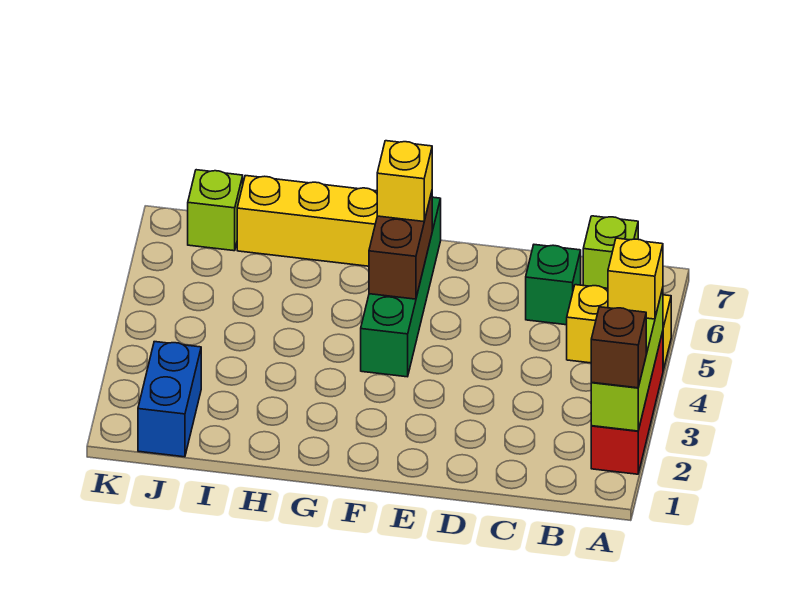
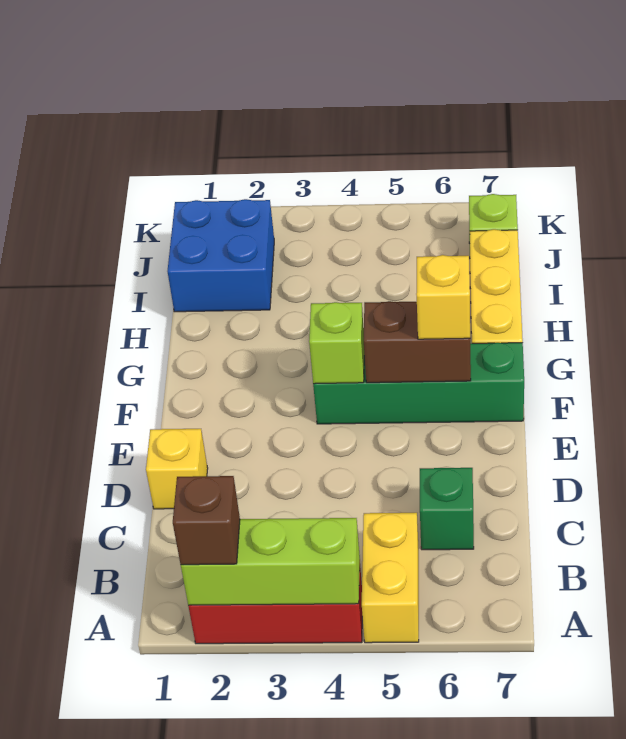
yellow brick A4 level 3 -> yellow brick D1 level 1
lime brick B7 level 1 -> lime brick F4 level 2
blue brick J1:J2 level 1 -> blue brick I1:J2 level 1

